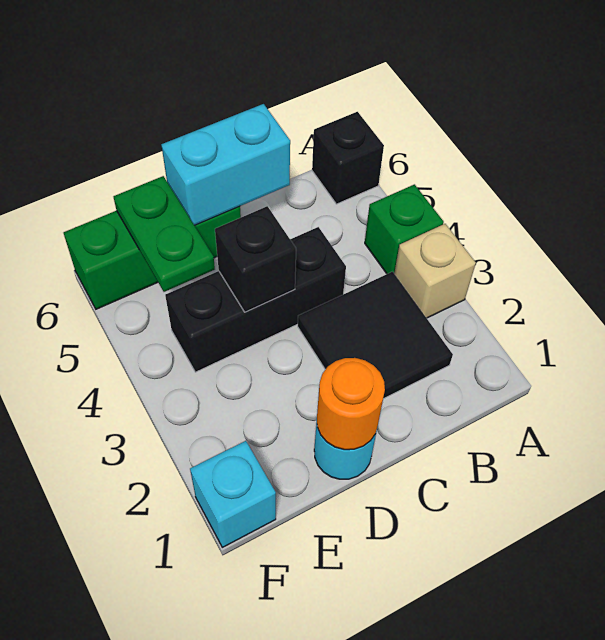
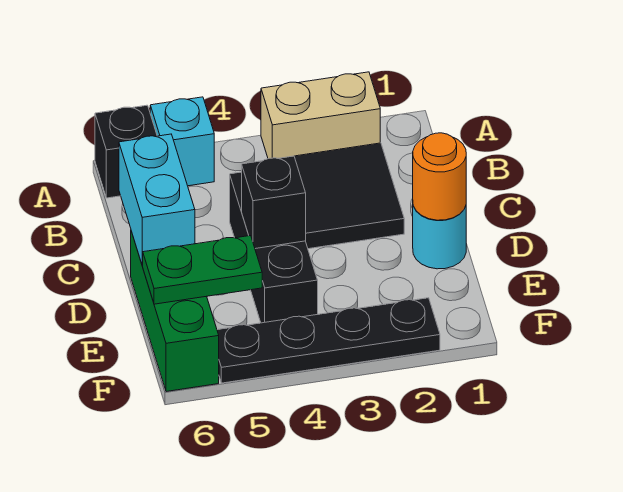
tan brick A3 level 1 -> tan brick A2:A3 level 1
green brick A4 level 1 -> none
cyan brick F1 level 1 -> cyan brick A5 level 1
none -> black plate F2:F5 level 1

